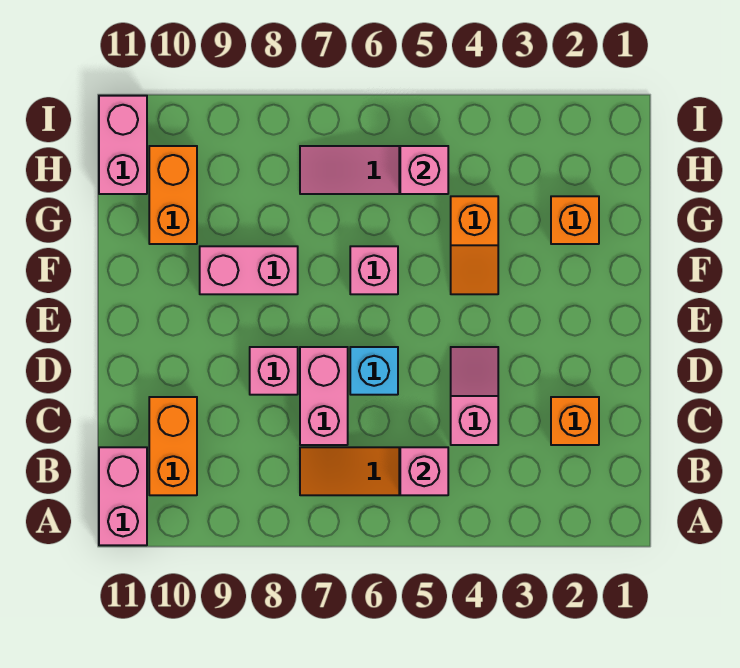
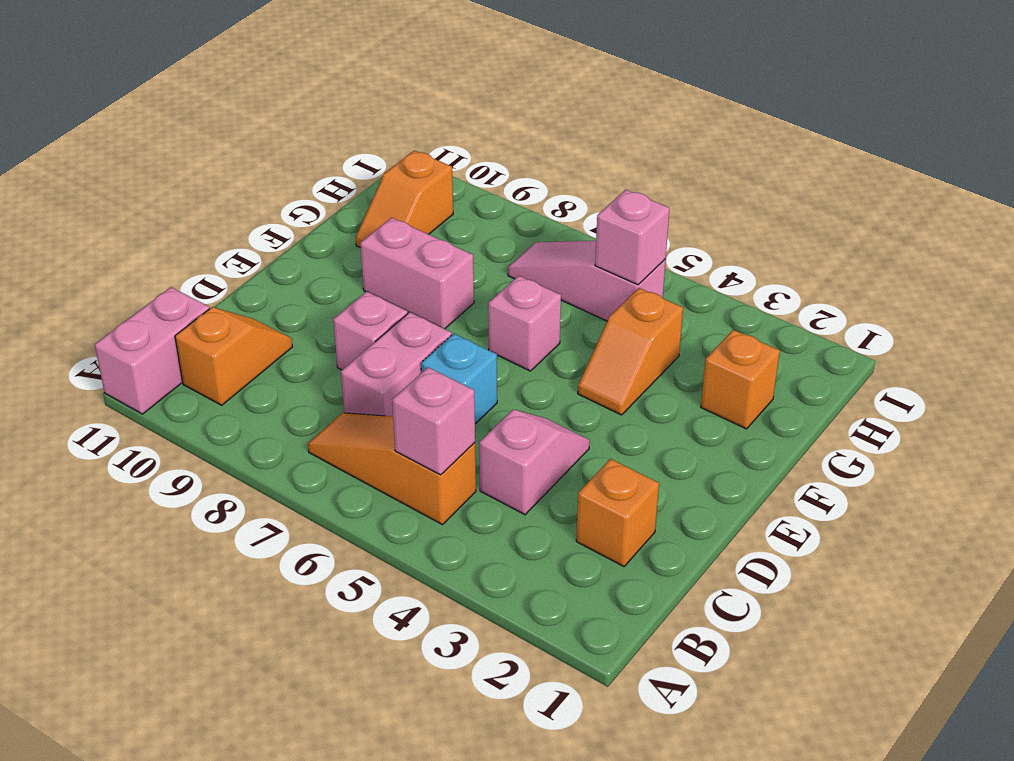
orange brick B10:C10 level 1 -> orange slope B10:C10 level 1 top B
orange brick G10:H10 level 1 -> orange slope G10:H10 level 1 top H
pink brick H11:I11 level 1 -> none

